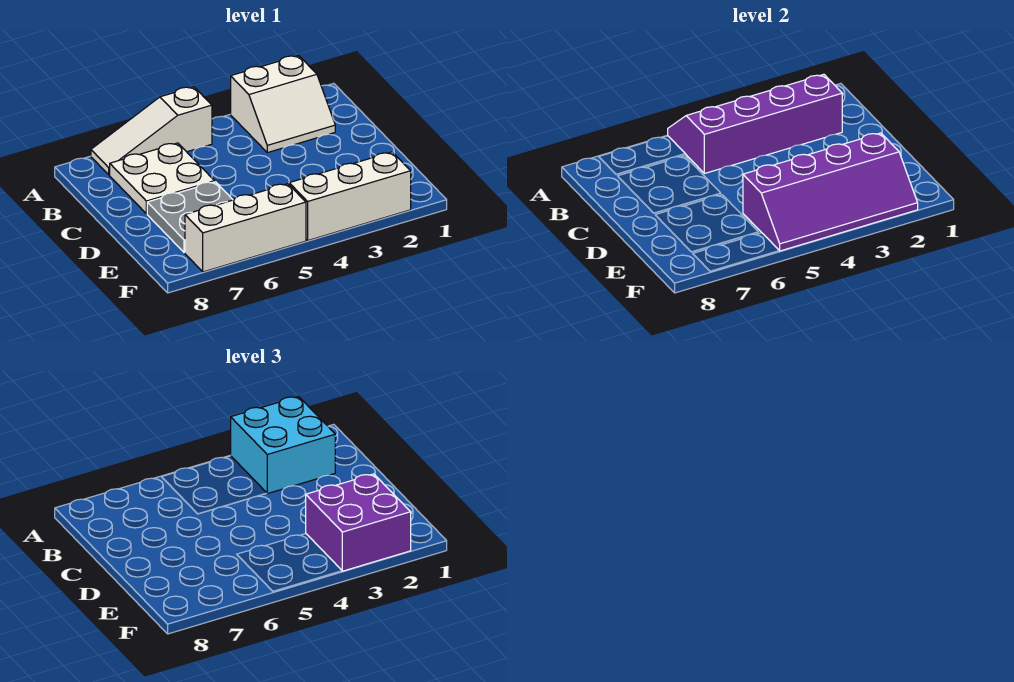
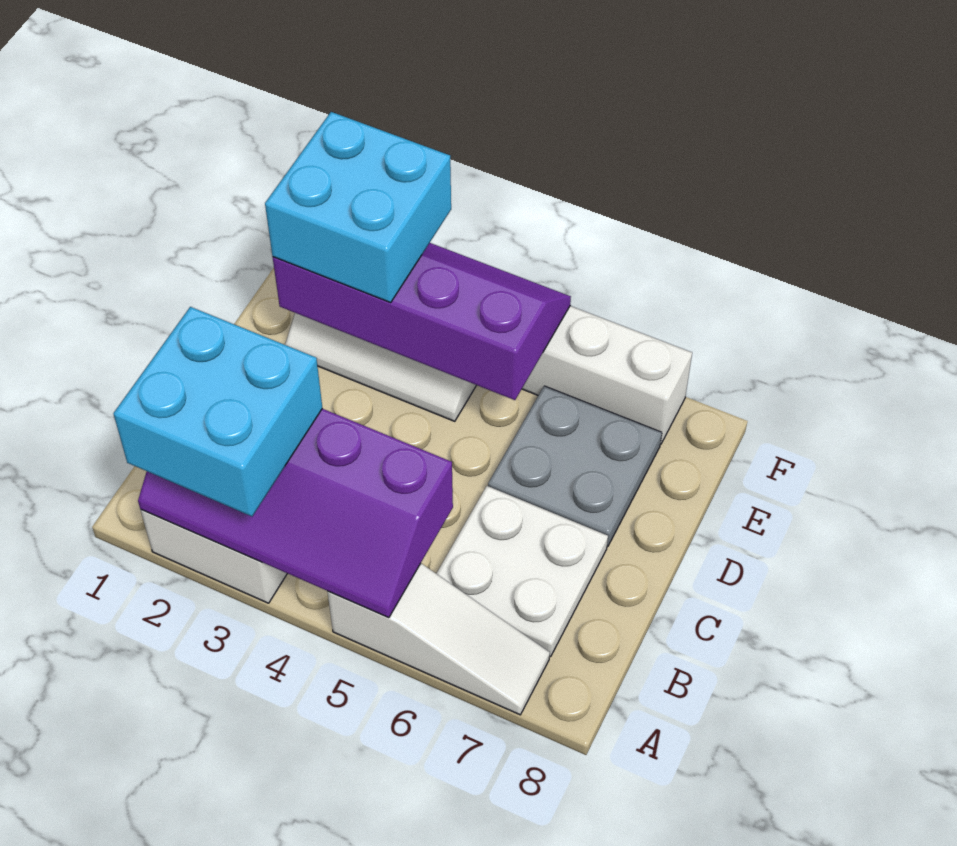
purple brick E2:F3 level 3 -> cyan brick E2:F3 level 3

